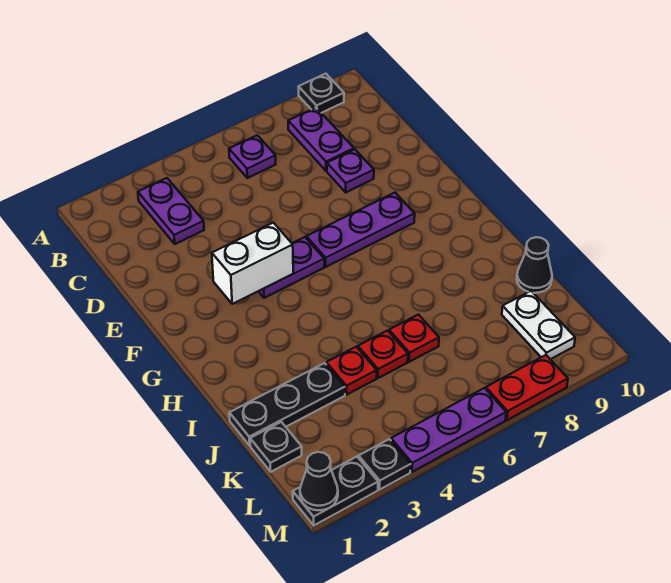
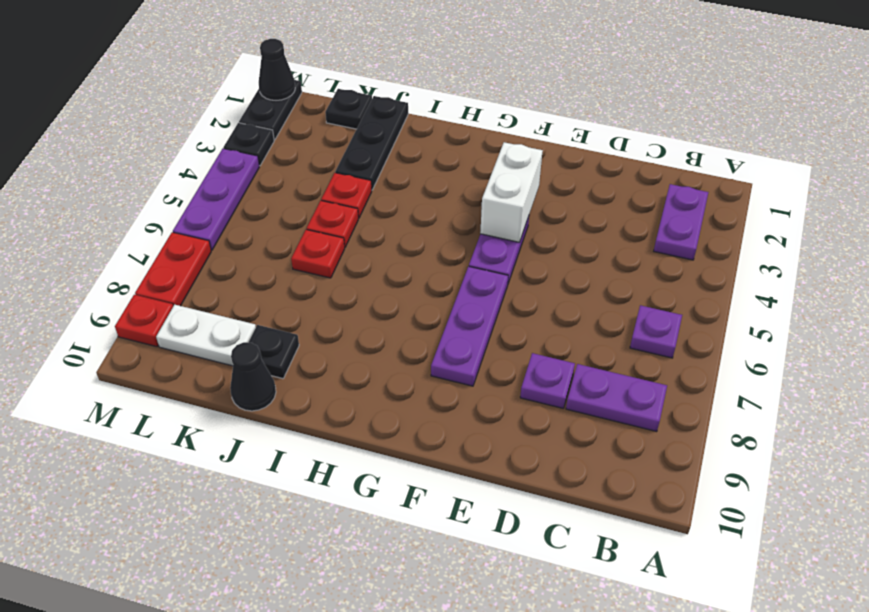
black plate A9 level 1 -> black plate J9 level 1
purple plate B3:C3 level 1 -> purple plate B2:B3 level 1
none -> red plate M9 level 1

